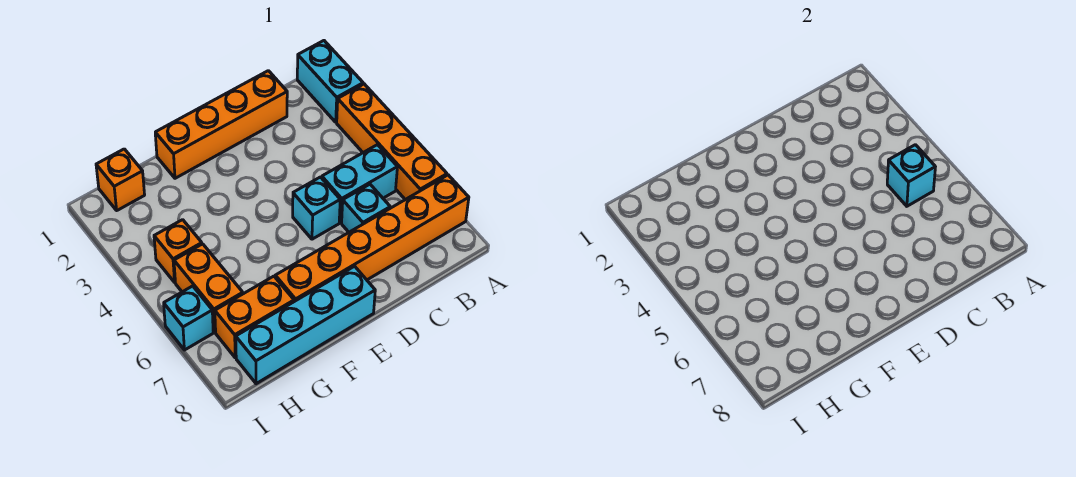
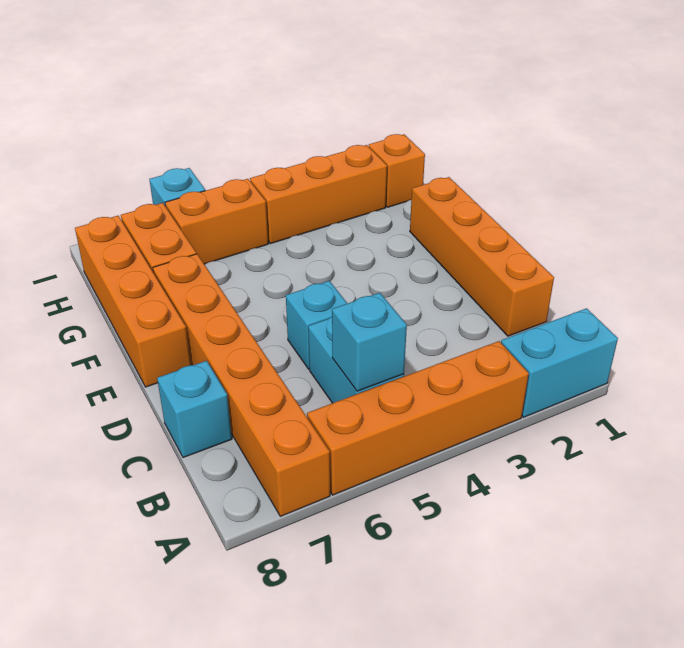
cyan brick C6 level 1 -> cyan brick C8 level 1
cyan brick E8:H8 level 1 -> orange brick E8:H8 level 1
orange brick H4 level 1 -> orange brick H2:H4 level 1

